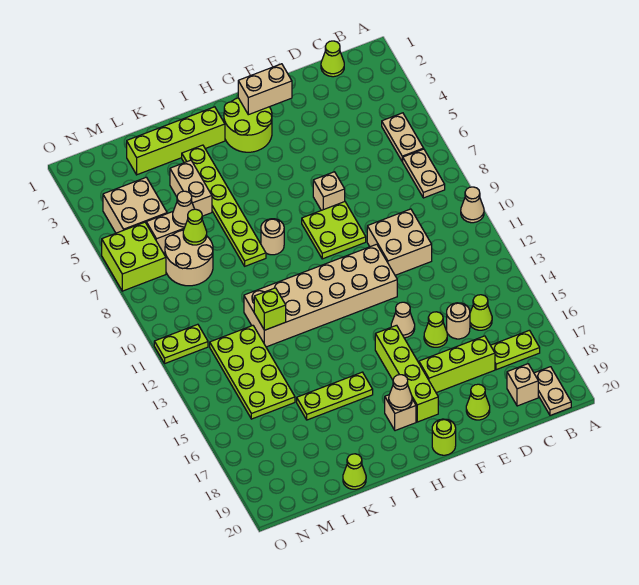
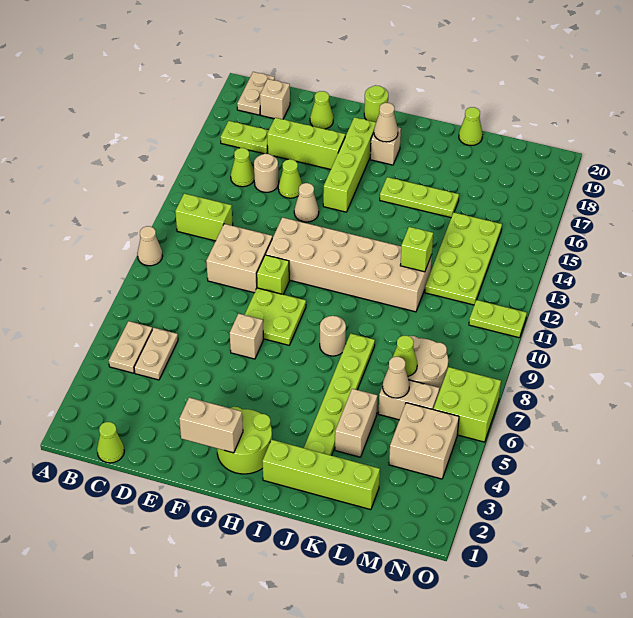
tan plate B7:B8 level 1 -> tan plate C5:C6 level 1
none -> lime brick B12:C12 level 1
none -> lime brick F10 level 1

